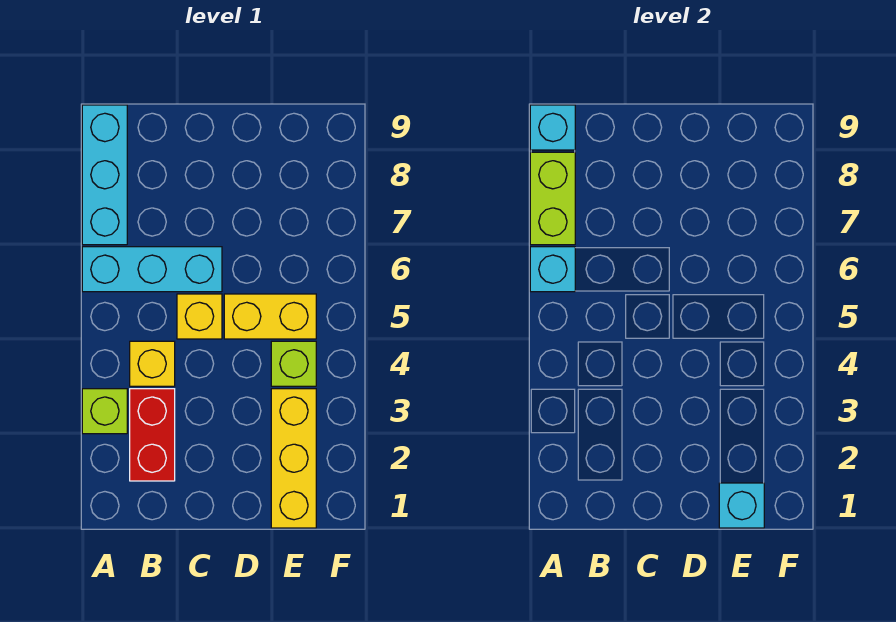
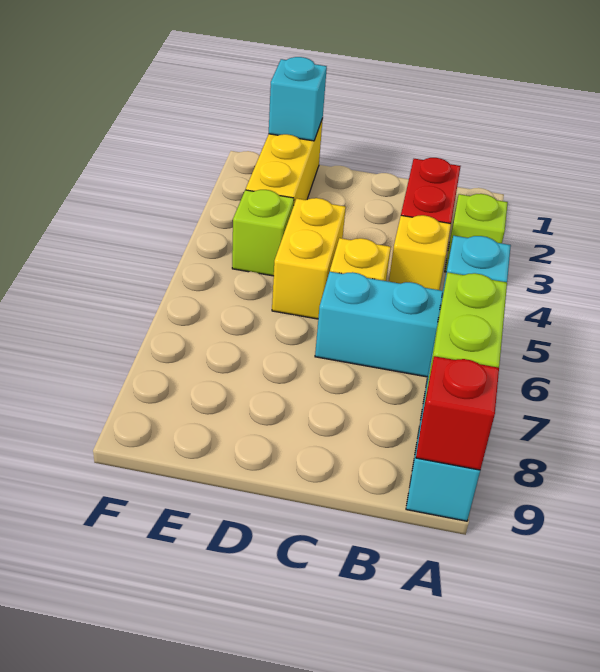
cyan brick A9 level 2 -> red brick A9 level 2
yellow brick D5:E5 level 1 -> yellow brick D4:D5 level 1

